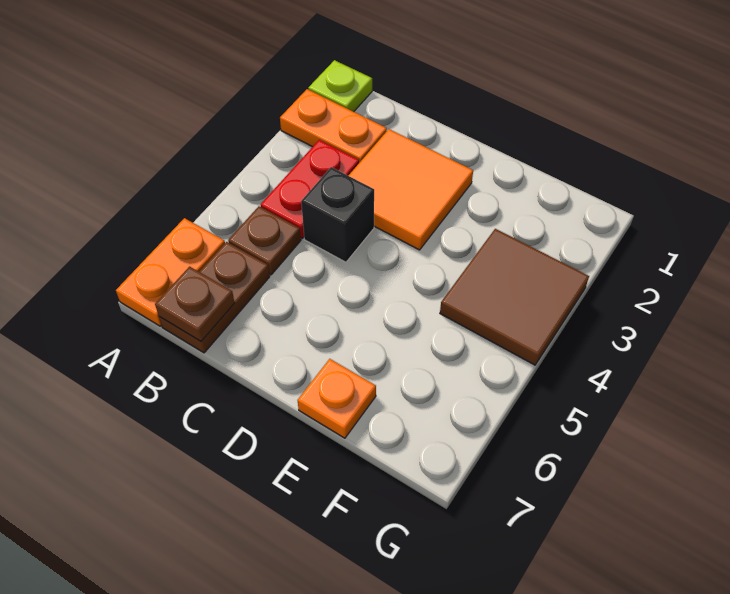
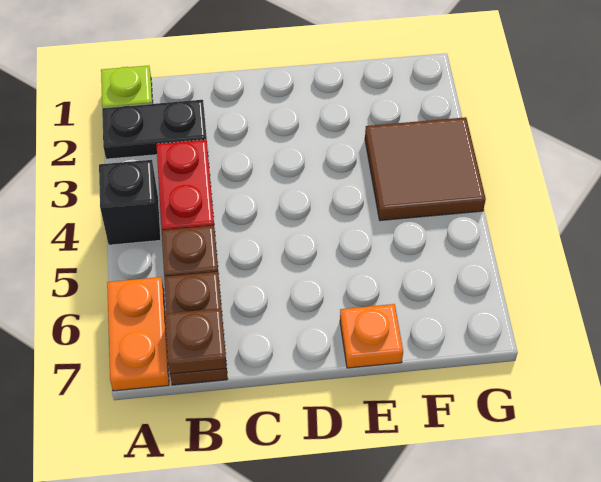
orange plate A2:B2 level 1 -> black plate A2:B2 level 1
orange tile C2:D3 level 1 -> none
black brick C4 level 1 -> black brick A4 level 1

